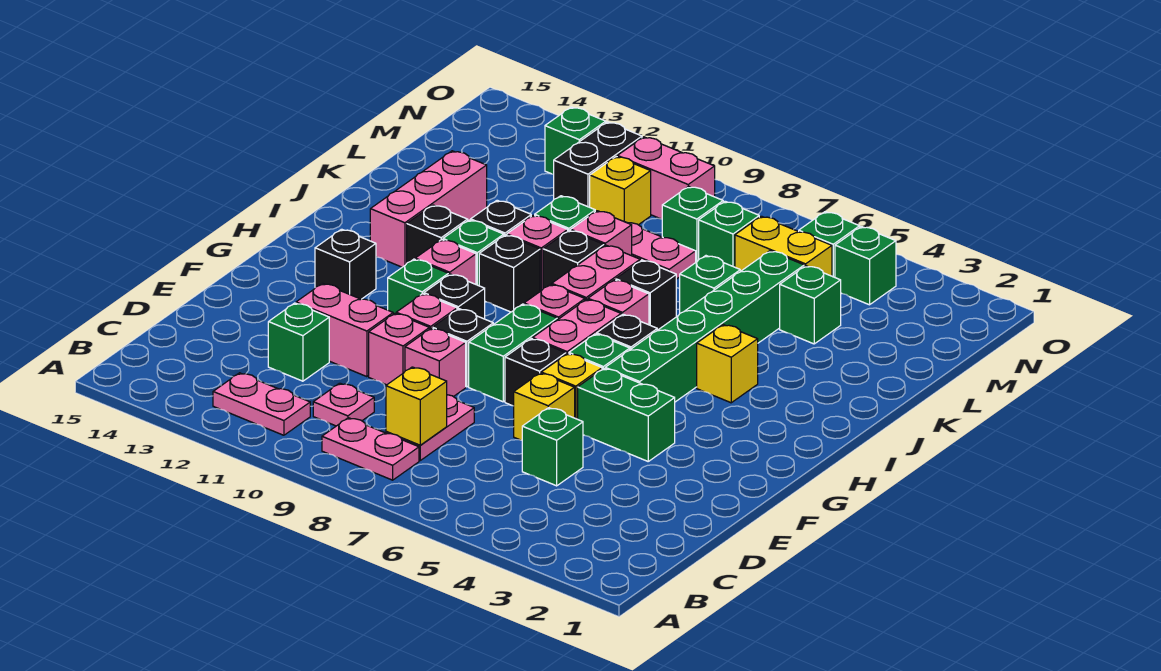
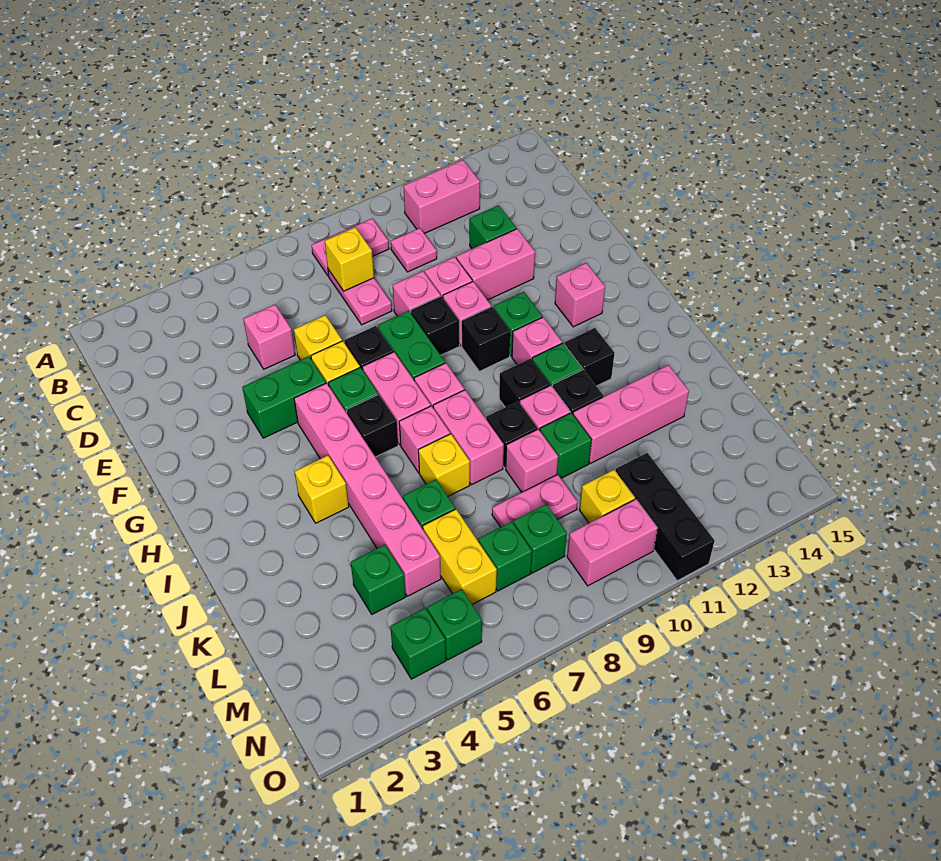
pink plate B11:B12 level 1 -> pink brick B11:B12 level 1
green brick D5 level 1 -> pink brick D5 level 1
green brick G5:L5 level 1 -> pink brick G5:L5 level 1
black brick G13 level 1 -> pink brick G13 level 1
pink brick I13:K13 level 1 -> pink brick K11:K13 level 1
black brick J7 level 1 -> yellow brick J7 level 1
yellow brick M5:M6 level 1 -> yellow brick L6:M6 level 1
black brick M11:N11 level 1 -> black brick M11:O11 level 1
green brick N12 level 1 -> none

